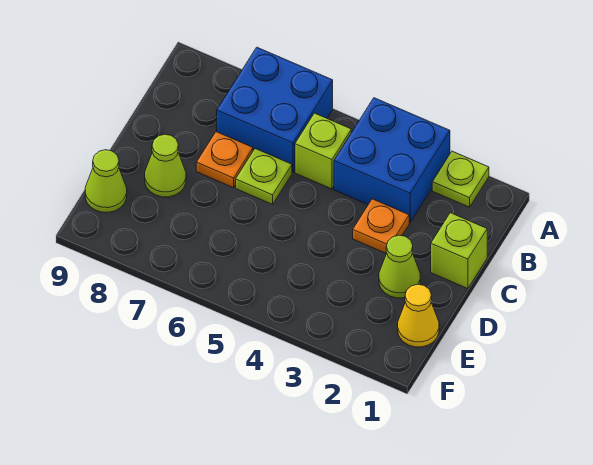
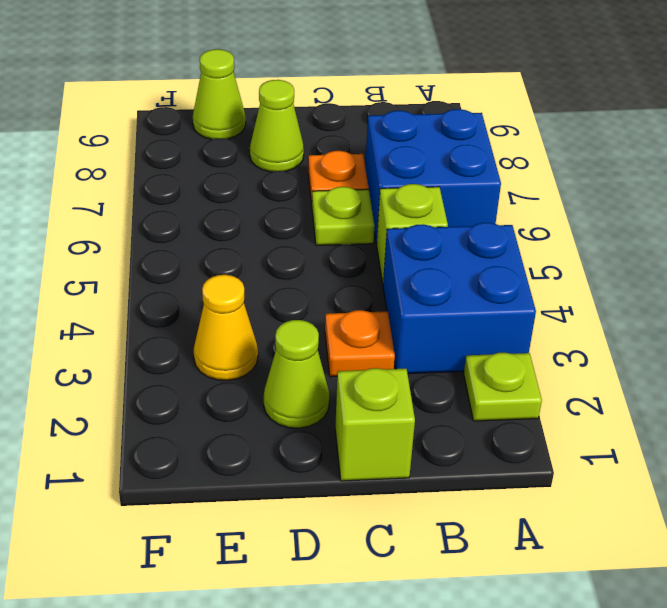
yellow cone E1 level 1 -> yellow cone E3 level 1

